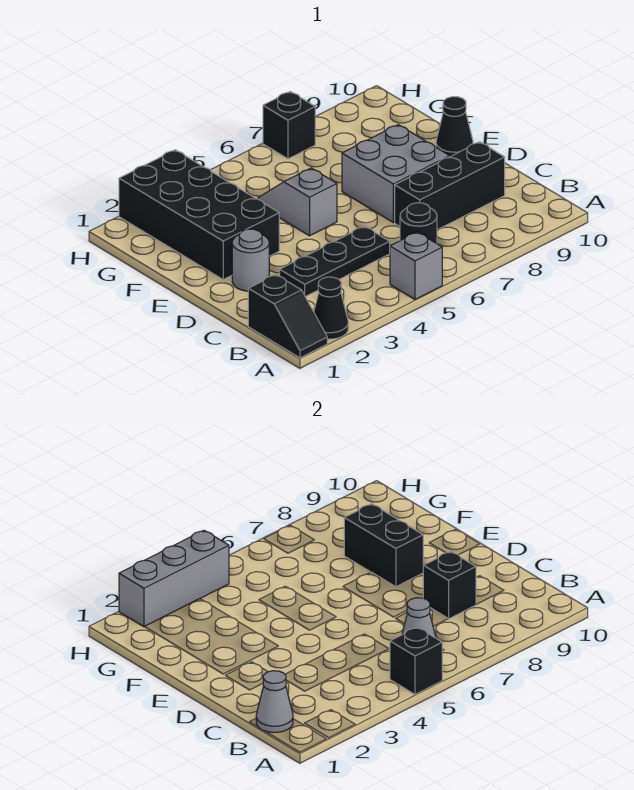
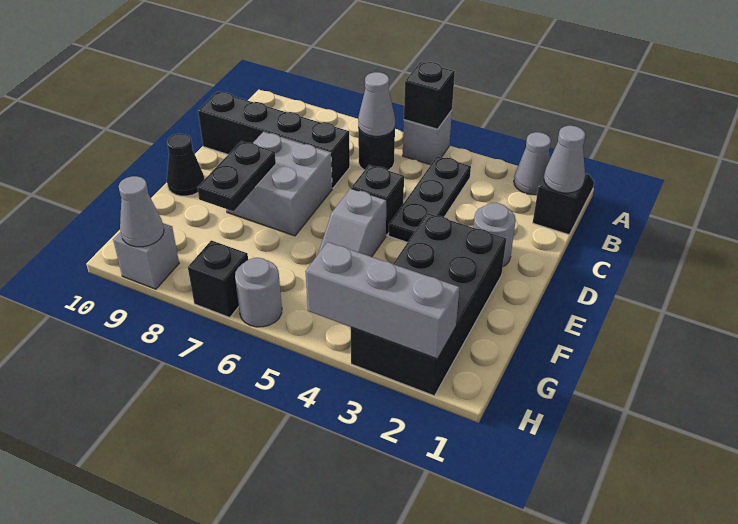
black cone A2 level 1 -> grey cone A2 level 1
black plate C3:C5 level 1 -> black plate B4:D4 level 1
black brick C7:C9 level 1 -> black brick C7:C10 level 1
black brick C8 level 2 -> black brick D5 level 1
black brick E8:F8 level 2 -> black plate E8:F8 level 2
none -> grey round brick H6 level 1
none -> grey brick H9 level 1
none -> grey cone H9 level 2

